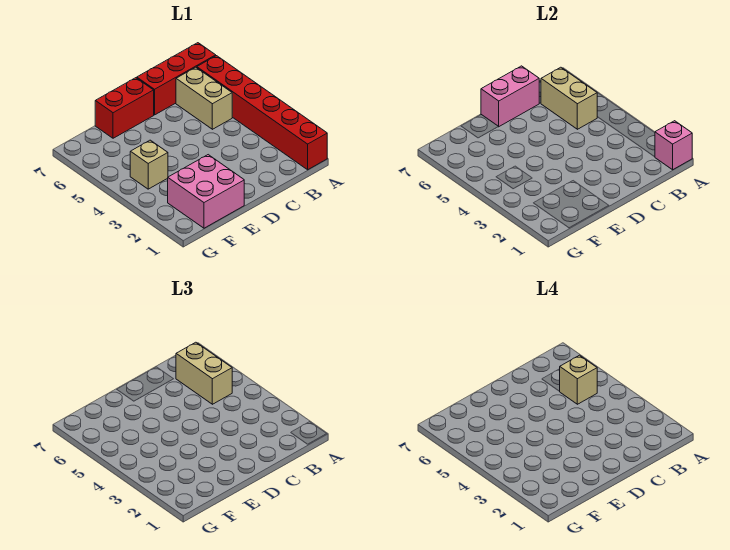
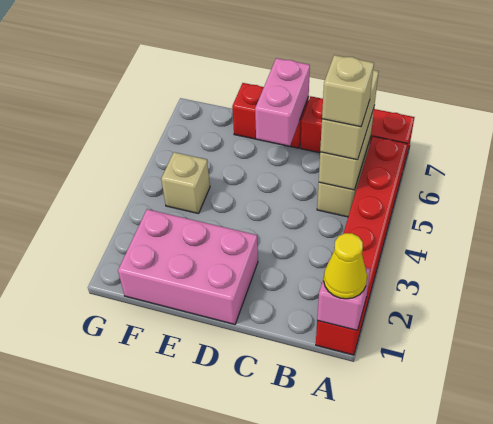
none -> yellow cone A1 level 3
pink brick C7:D7 level 2 -> pink brick D6:D7 level 2
pink brick E1:F2 level 1 -> pink brick D1:F2 level 1

